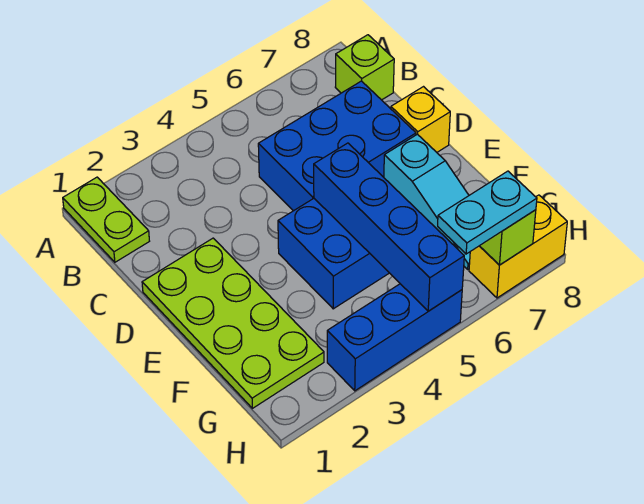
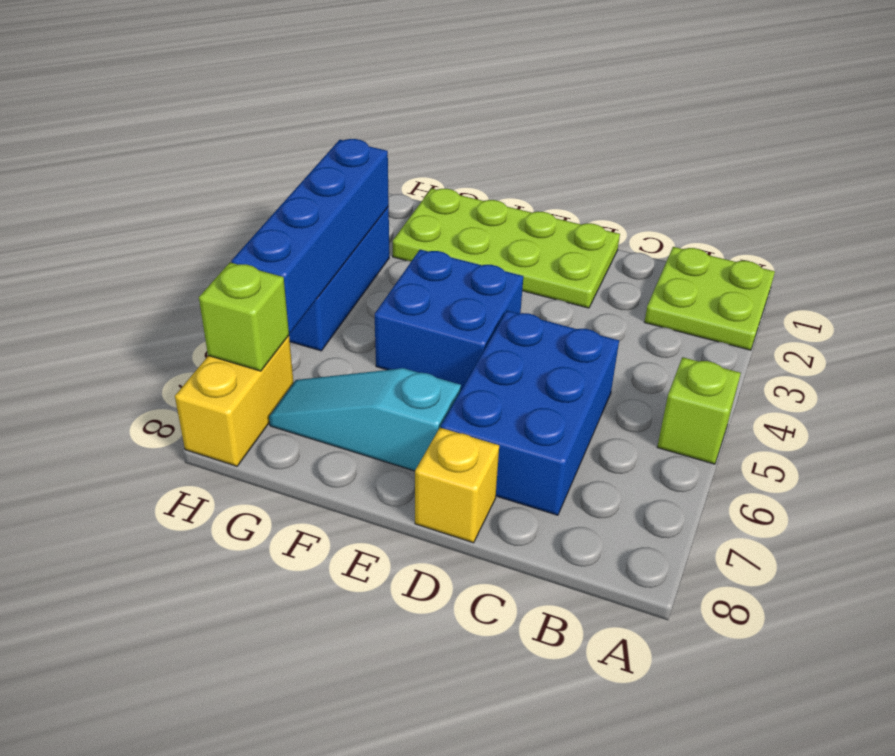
lime plate A1:B1 level 1 -> lime plate A1:B2 level 1
lime brick B8 level 1 -> lime brick A5 level 1
blue brick E5:H5 level 2 -> blue brick H3:H6 level 2
cyan plate H6:H7 level 3 -> none

